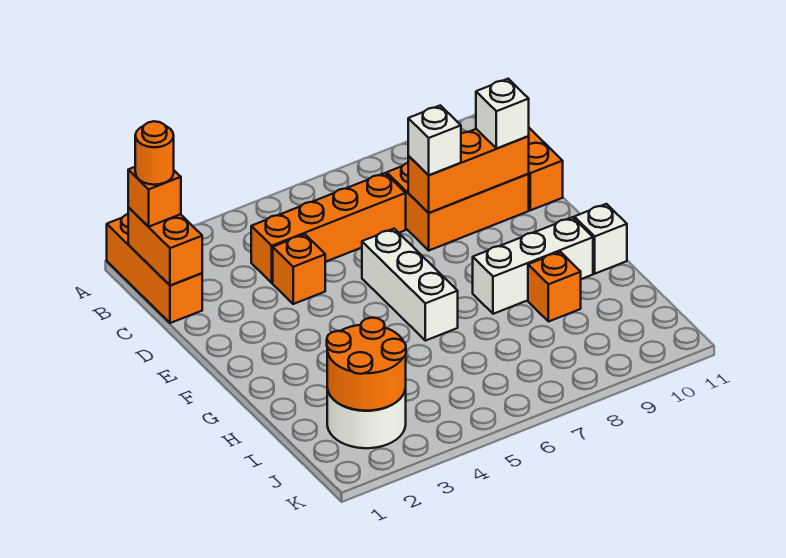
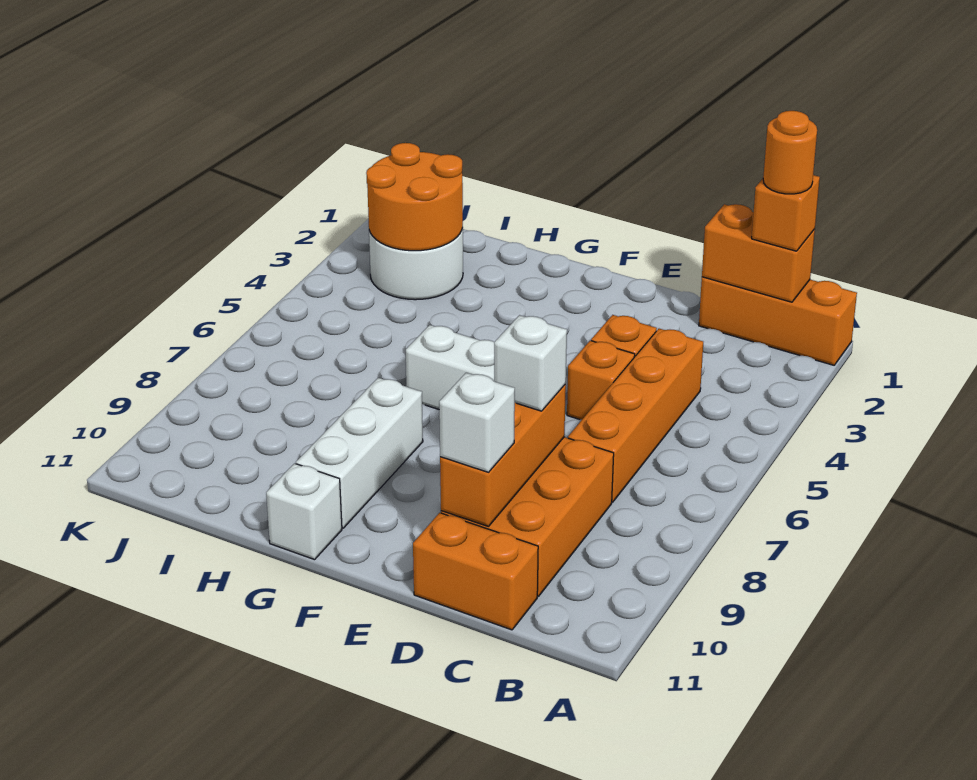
orange brick H9 level 1 -> orange brick D5 level 1

